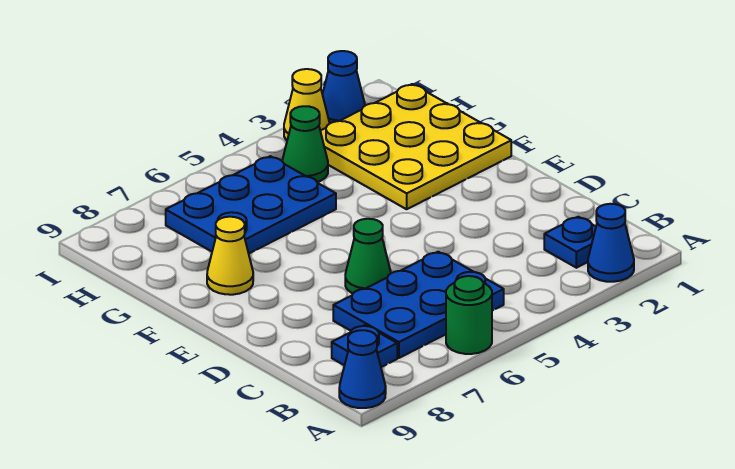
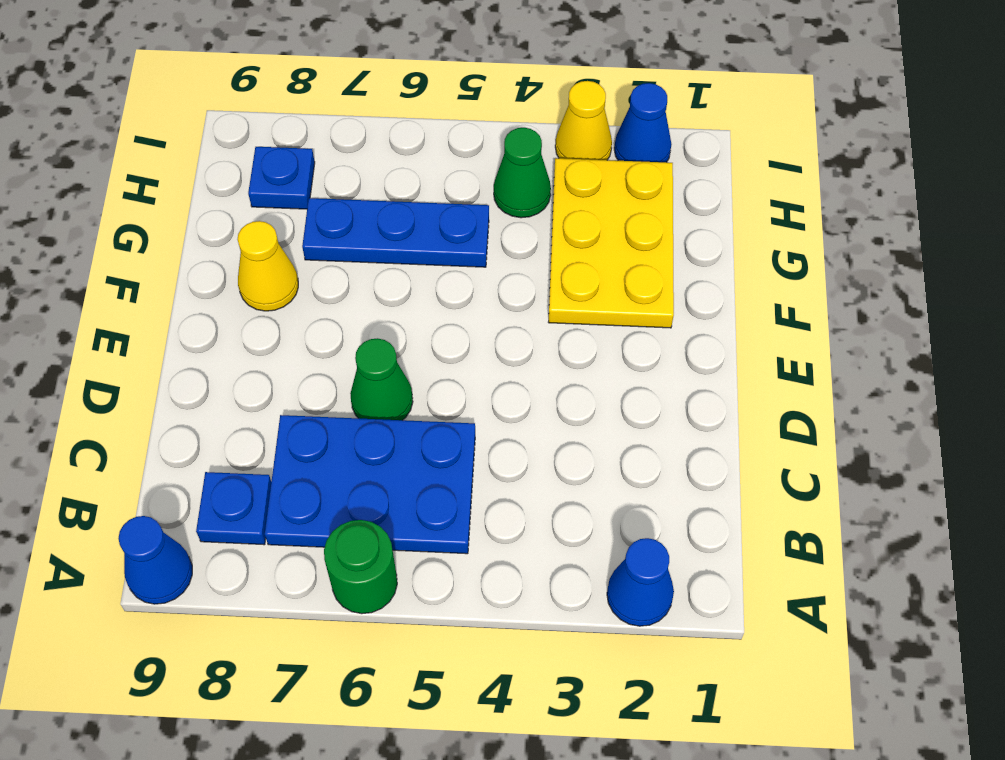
blue plate B2 level 1 -> blue plate H8 level 1
yellow plate F1:H3 level 1 -> yellow plate F2:H3 level 1
blue plate G5:H7 level 1 -> blue plate G5:G7 level 1

